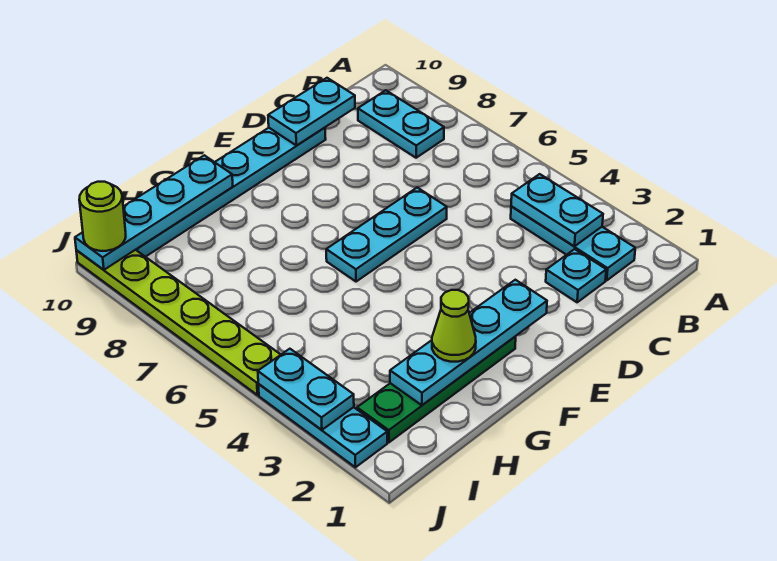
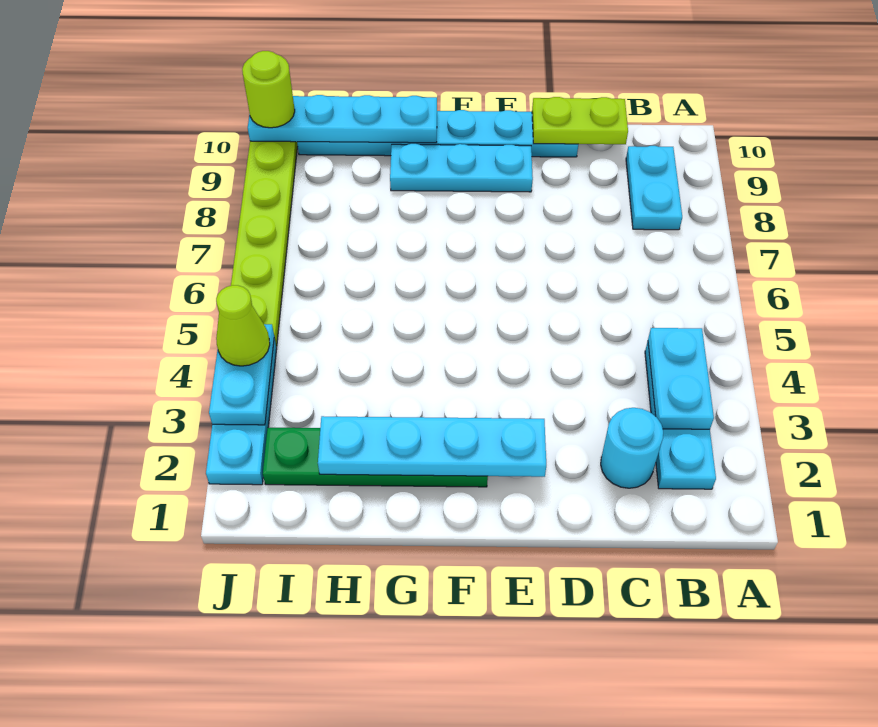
cyan plate C2 level 1 -> cyan round brick C2 level 1
cyan plate C10:D10 level 2 -> lime plate C10:D10 level 2
cyan plate D6:F6 level 1 -> cyan plate E9:G9 level 1
lime cone G2 level 3 -> lime cone J4 level 3

